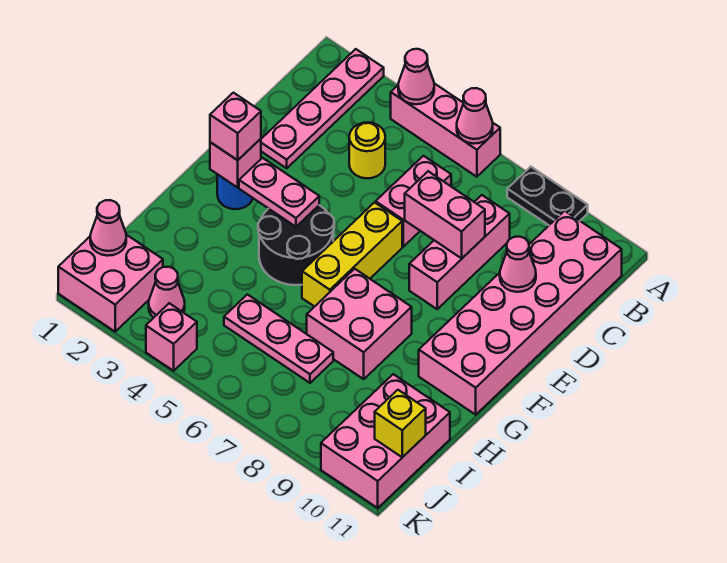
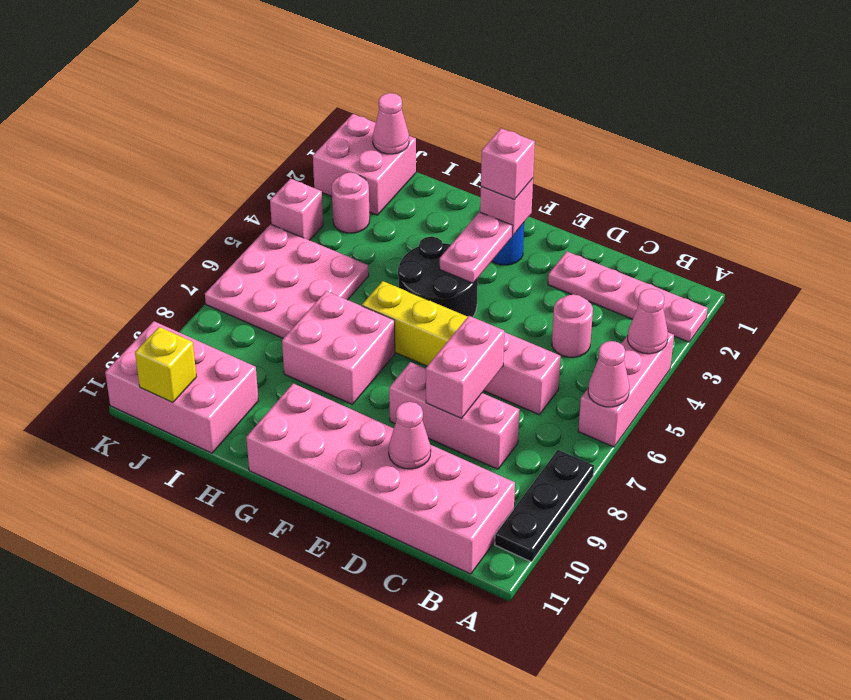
black plate A8:A9 level 1 -> black plate A8:A10 level 1
yellow round brick C4 level 1 -> pink round brick C4 level 1
pink plate I5:I7 level 1 -> pink plate I5:K7 level 1
pink cone J3 level 1 -> pink round brick J3 level 1

